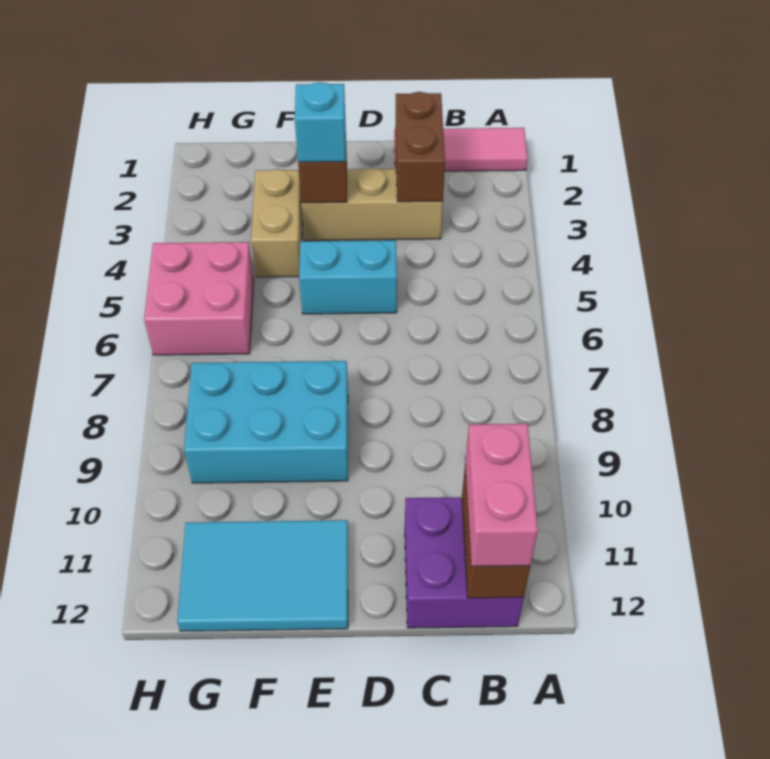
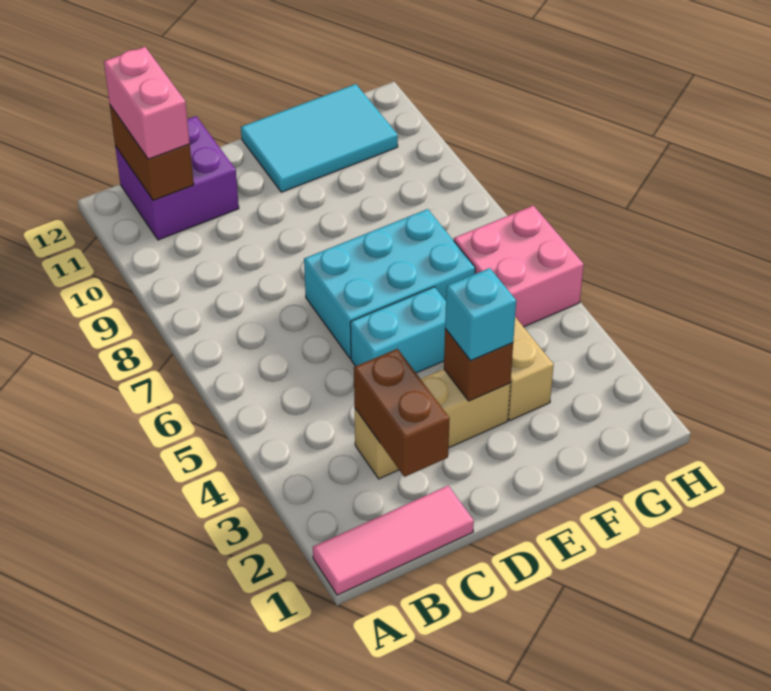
cyan brick E8:G9 level 1 -> cyan brick D6:F7 level 1

